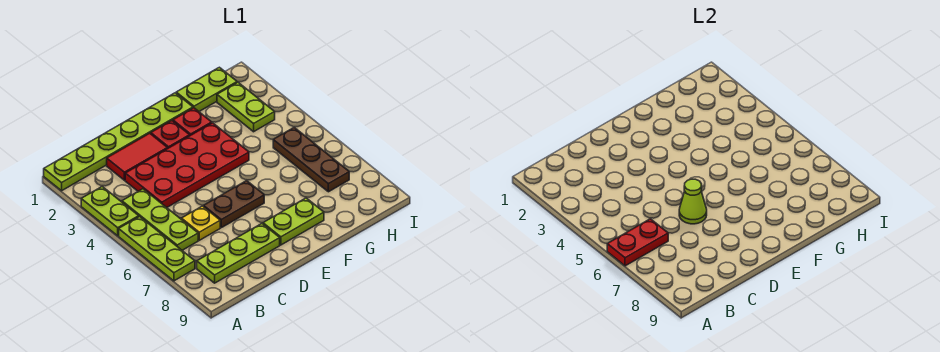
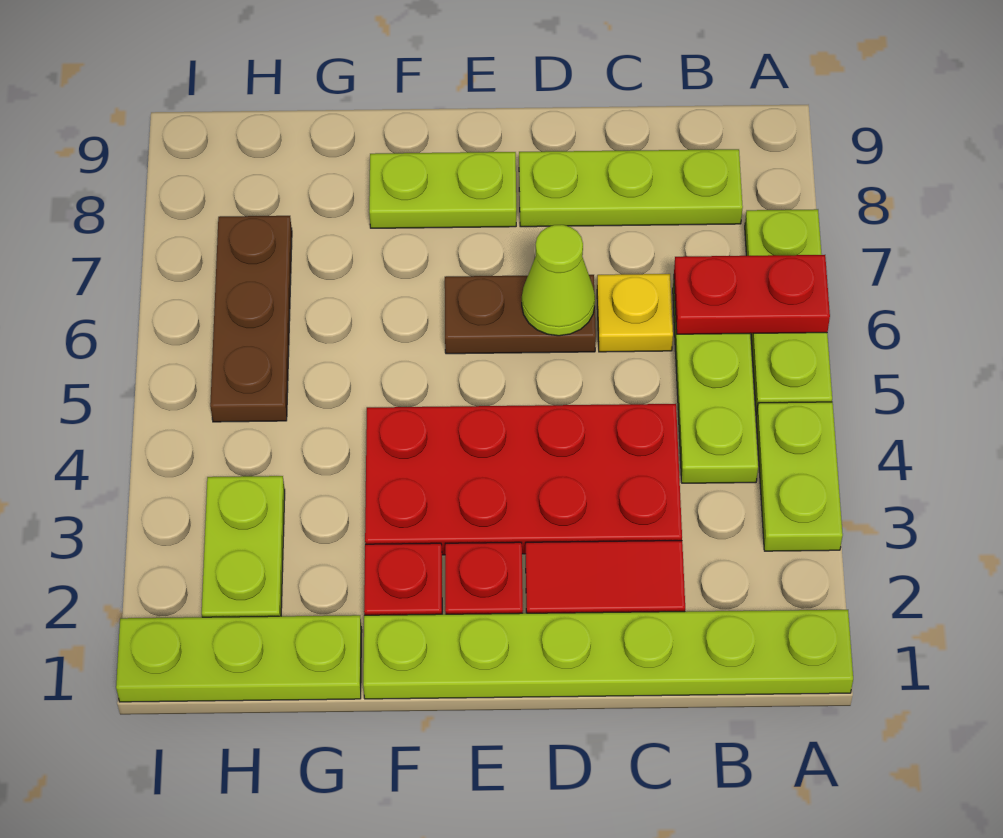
lime plate G1:H1 level 1 -> lime plate G1:I1 level 1

